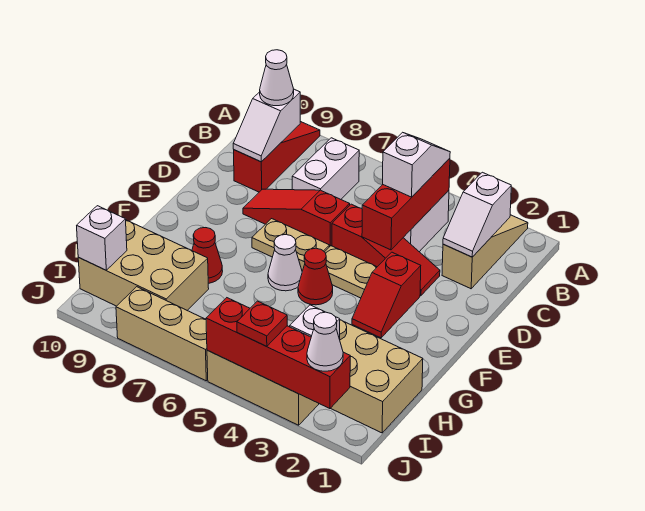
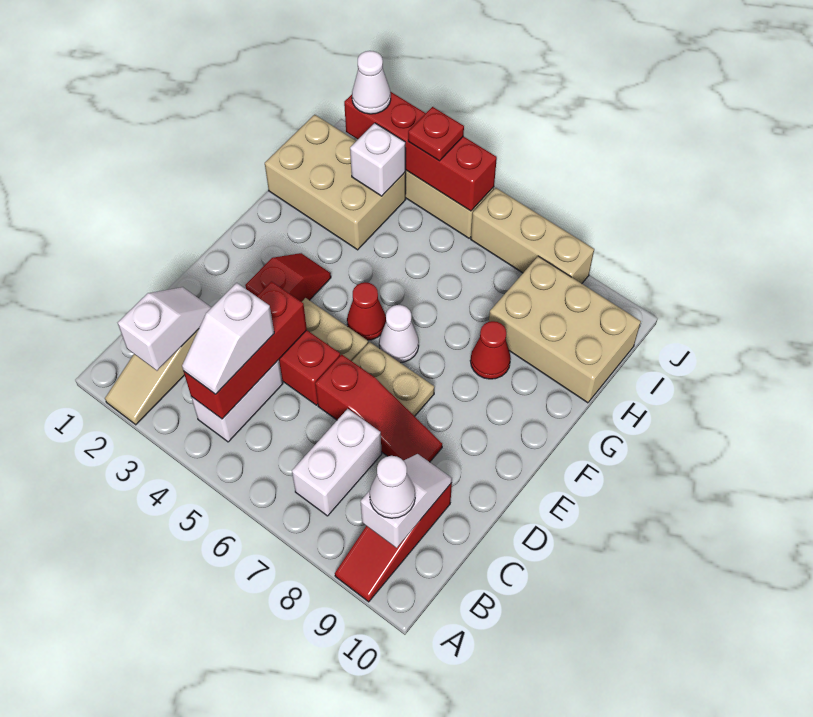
white brick I10 level 2 -> none

